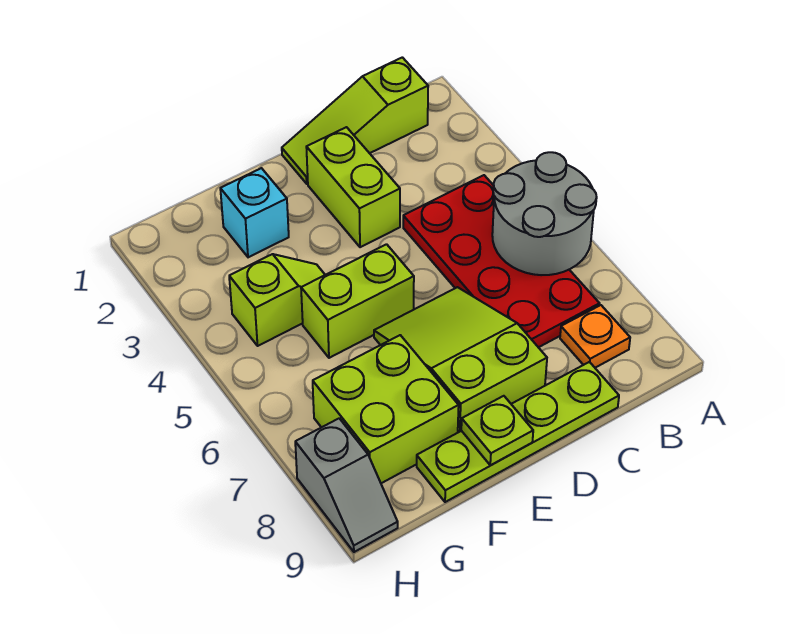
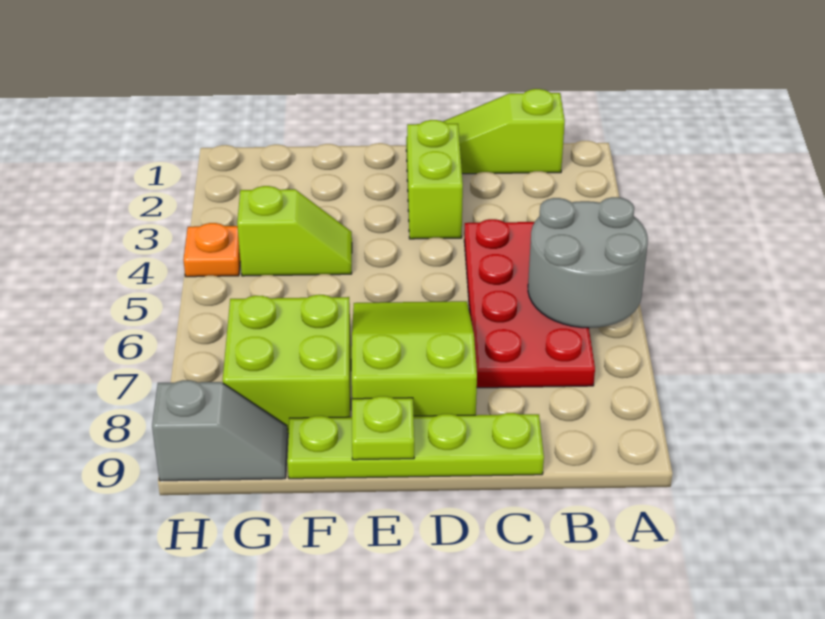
orange plate B8 level 1 -> orange plate H4 level 1
lime brick E5:F5 level 1 -> none
cyan brick F2 level 1 -> none
grey slope H8:H9 level 1 top 8 -> grey slope G9:H9 level 1 top H

